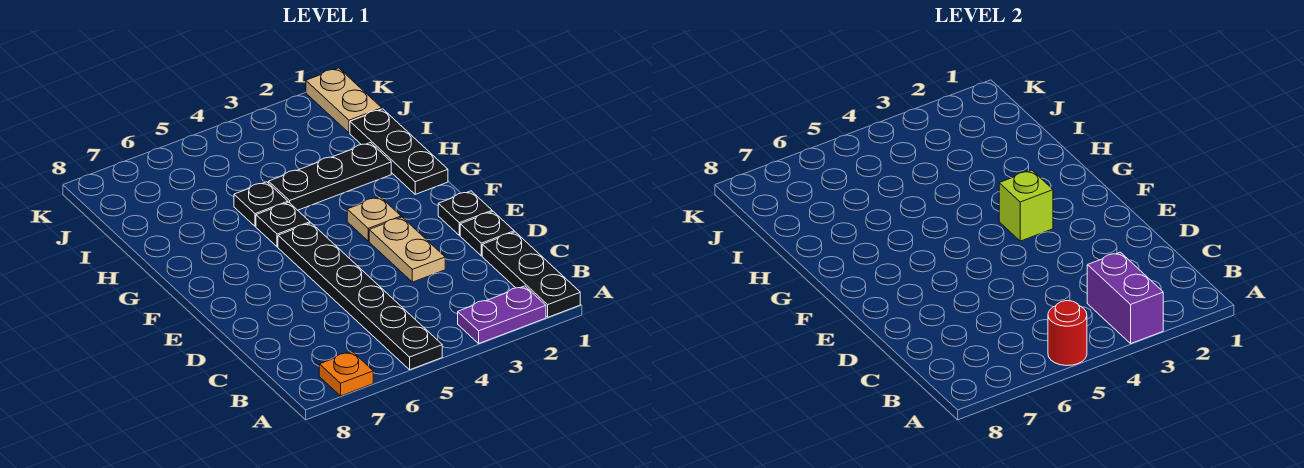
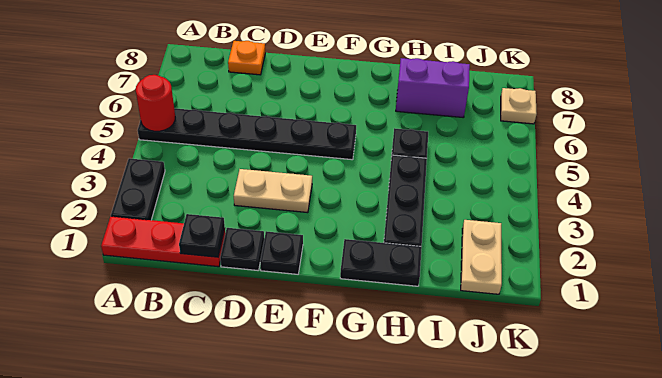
black plate A1:C1 level 1 -> red plate A1:C1 level 1
purple plate A2:A3 level 1 -> black plate A2:A3 level 1
purple brick A3:B3 level 2 -> purple brick H7:I7 level 1
orange plate A7 level 1 -> orange plate C8 level 1
tan plate F3 level 1 -> tan plate K7 level 1
lime brick F3 level 2 -> none
black plate G1:I1 level 1 -> black plate G1:H1 level 1
black plate G5 level 1 -> black plate C1 level 2
tan plate J1:K1 level 1 -> tan plate J1:J2 level 1

